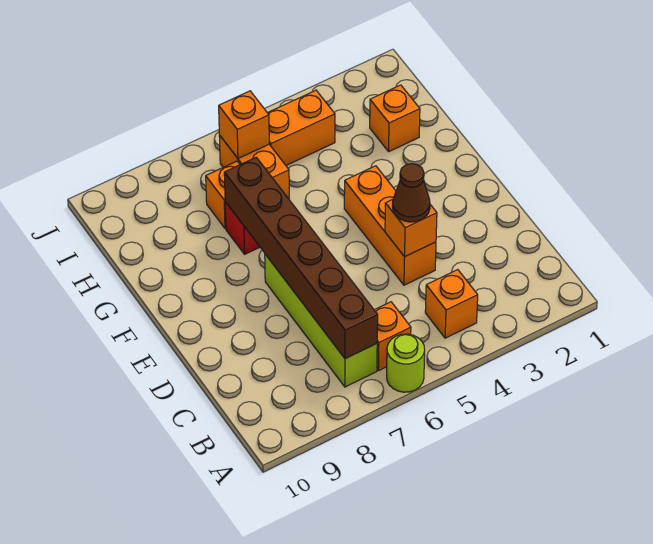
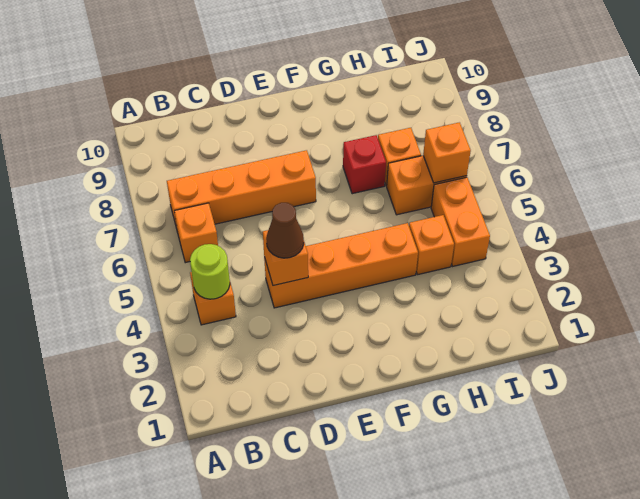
lime round brick A6 level 1 -> lime round brick B4 level 2
lime brick B7:E7 level 1 -> orange brick B7:E7 level 1
brown brick B7:G7 level 2 -> none
orange brick D4:F4 level 1 -> orange brick D4:G4 level 1
orange brick H2 level 1 -> orange brick H4 level 1

